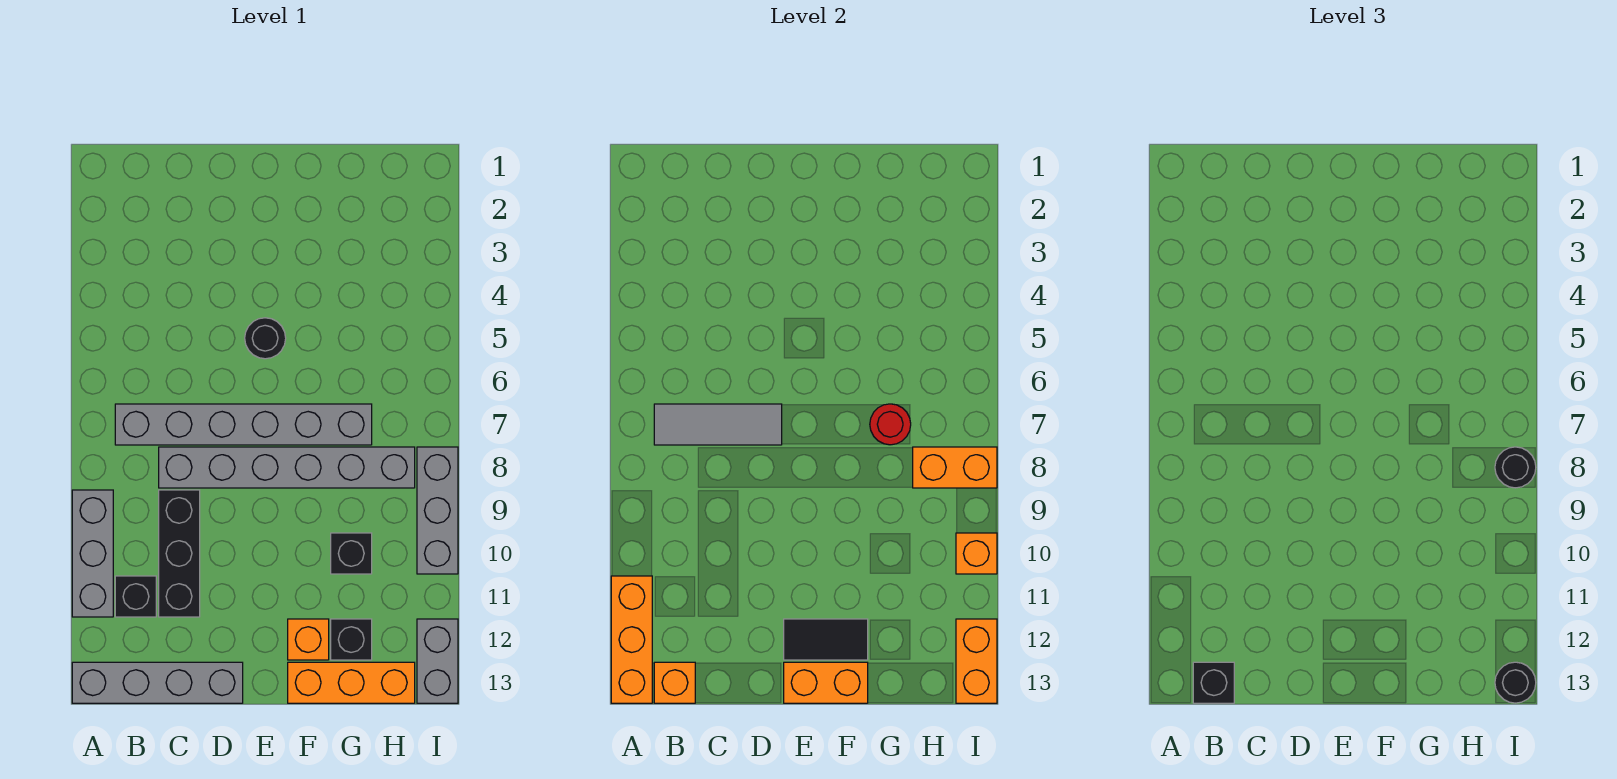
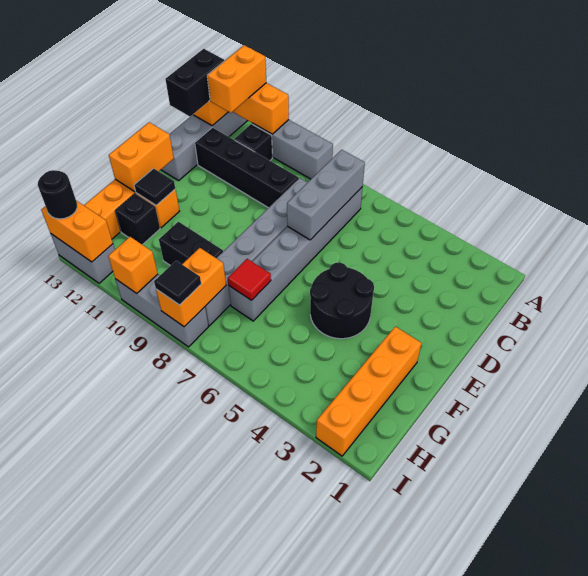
none -> orange brick A12:B12 level 3
grey tile B7:D7 level 2 -> grey brick B7:D7 level 2
black brick B13 level 3 -> black brick B13:C13 level 3
black brick C9:C11 level 1 -> black brick C9:C12 level 1
black round brick E5 level 1 -> black round brick E4:F5 level 1
black tile E12:F12 level 2 -> black tile F12 level 2
none -> orange brick F2:I2 level 1
red round brick G7 level 2 -> red tile G7 level 2
black brick G10 level 1 -> black brick G9:G10 level 1
black round brick I8 level 3 -> black tile I8 level 3

